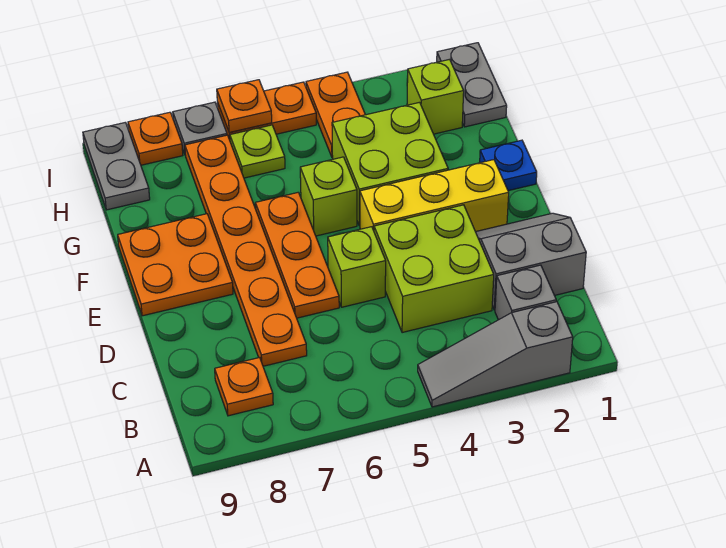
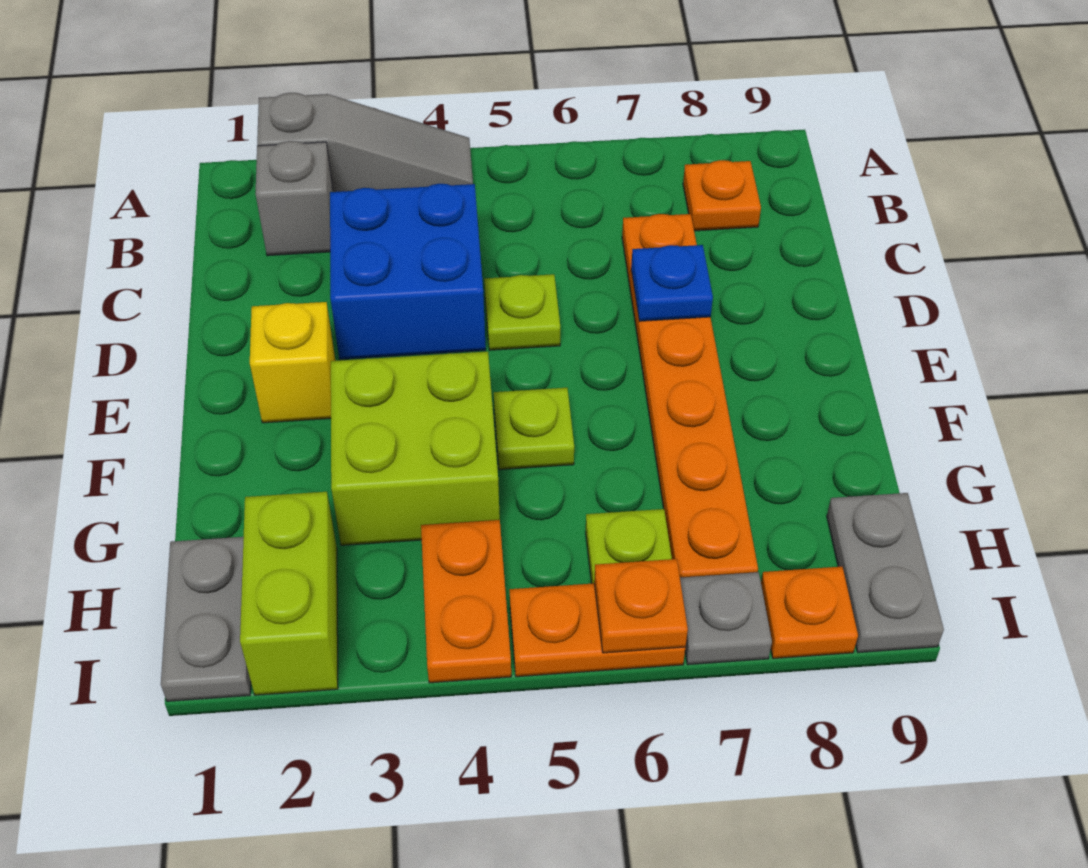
grey slope C1:D2 level 1 top C -> none
lime brick C3:D4 level 1 -> blue brick C3:D4 level 1
lime brick D5 level 1 -> lime plate D5 level 1
orange plate D6:F6 level 1 -> none
yellow brick E2:E4 level 1 -> yellow brick E2 level 1
orange plate E8:F9 level 1 -> none
blue plate F1 level 1 -> blue plate D7 level 2
lime brick F5 level 1 -> lime plate F5 level 1
lime brick H2 level 1 -> lime brick H2:I2 level 1

